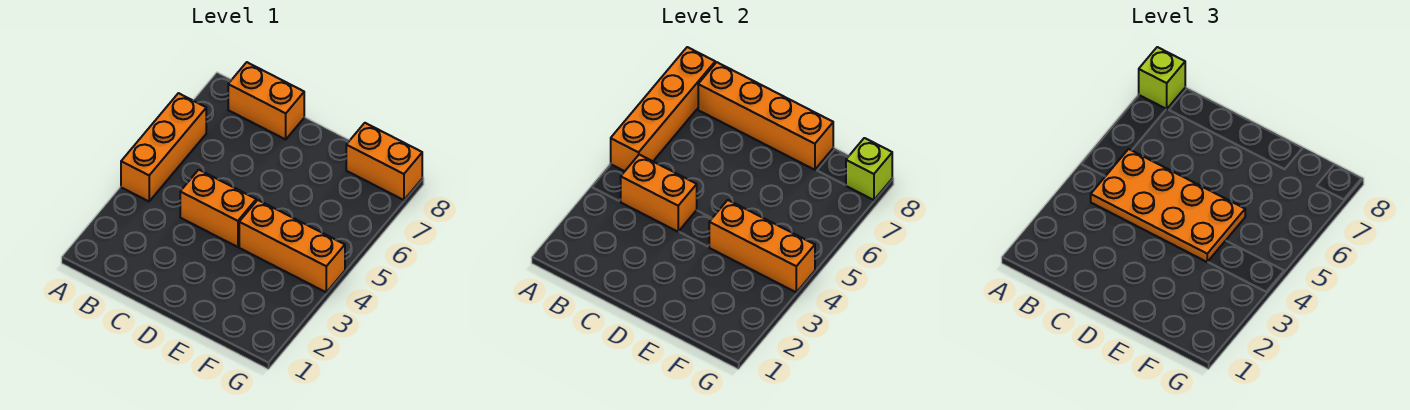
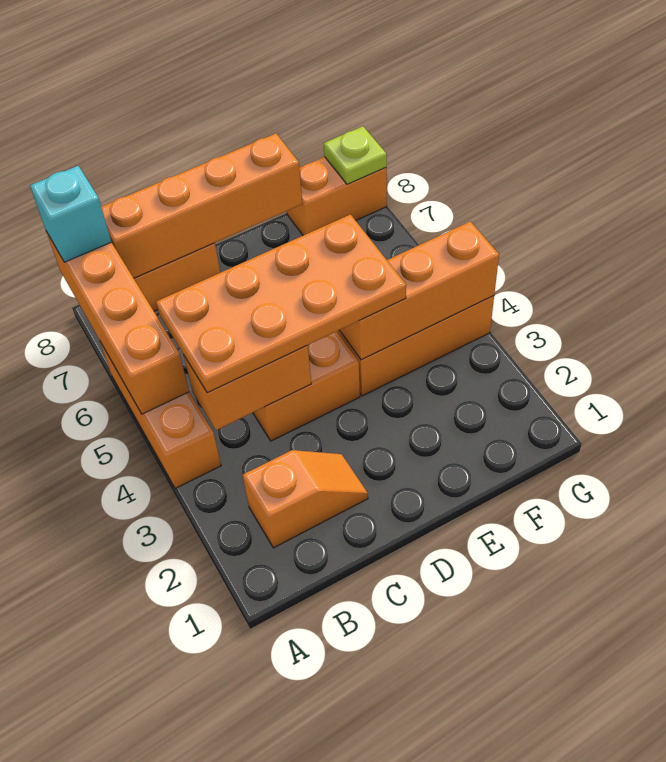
lime brick A8 level 3 -> cyan brick A8 level 3
none -> orange slope B2:C2 level 1 top B
lime brick G8 level 2 -> lime plate G8 level 2

